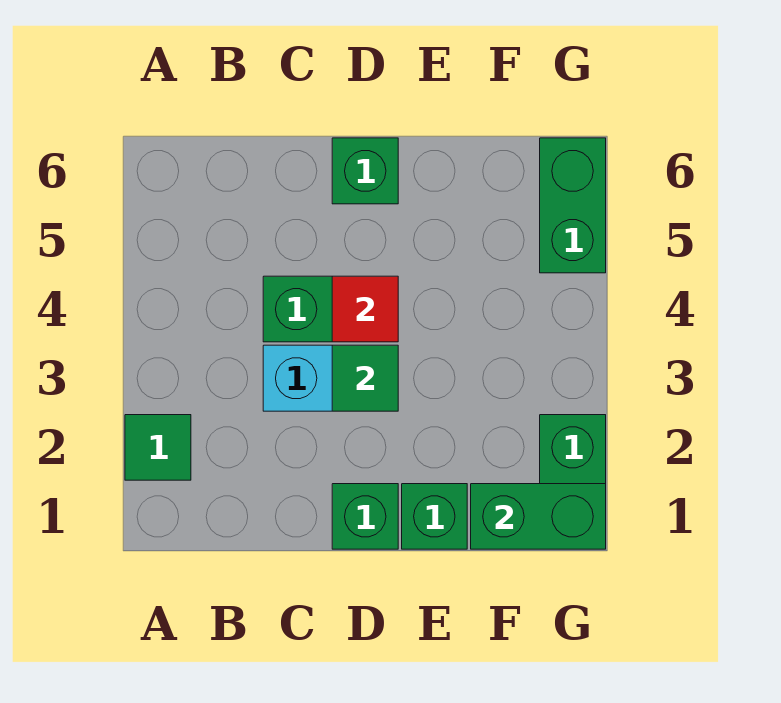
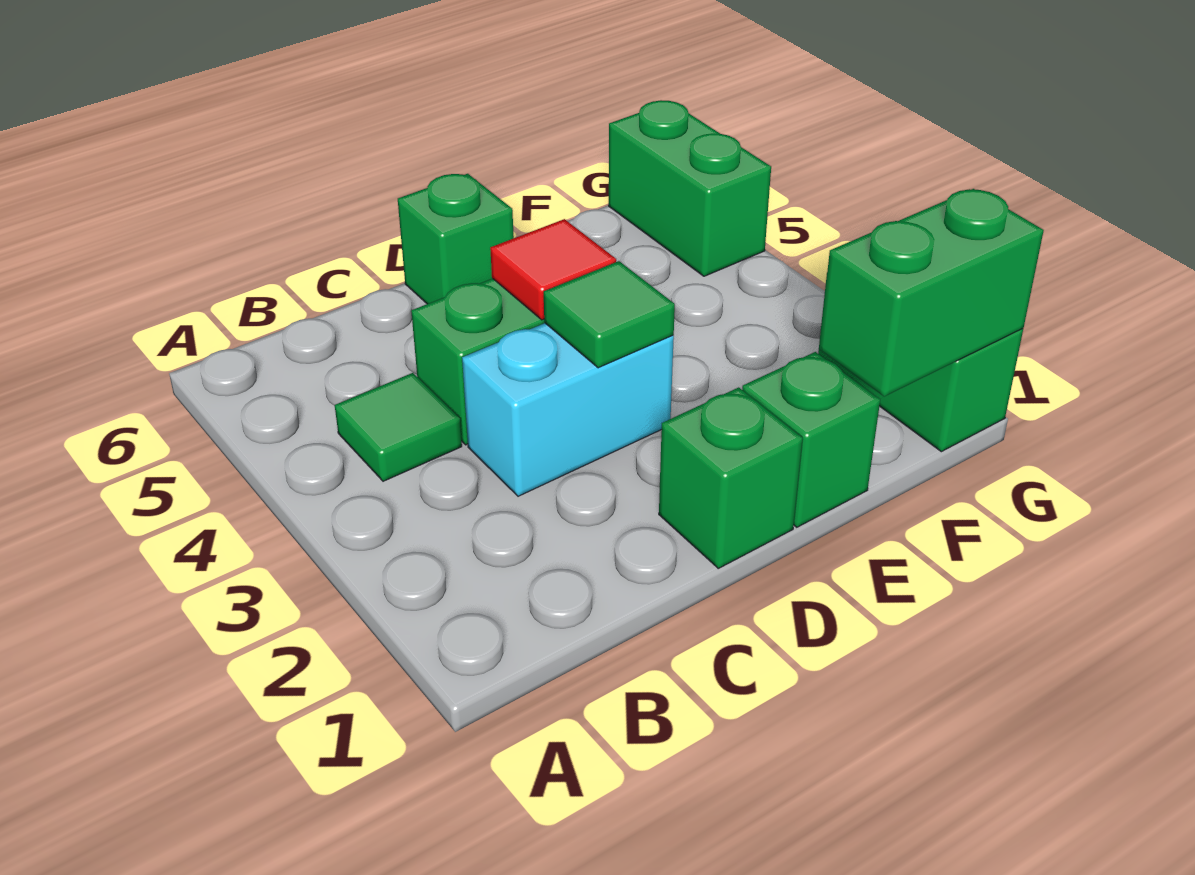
green tile A2 level 1 -> green tile B4 level 1

